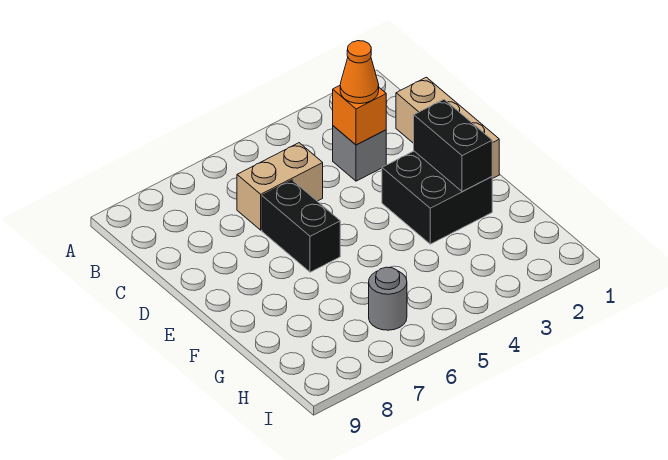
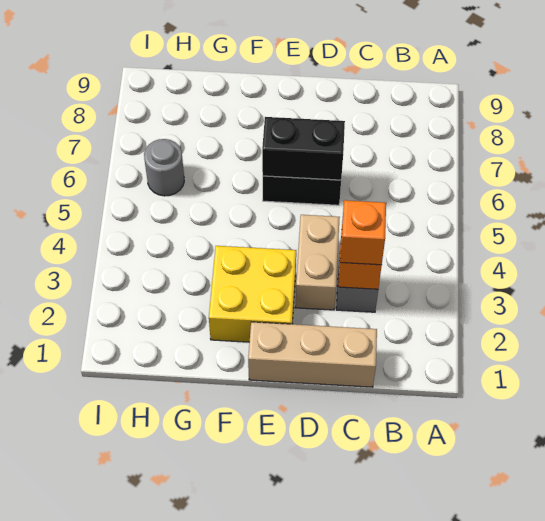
orange cone C3 level 3 -> orange brick C3 level 3
tan brick C5:C6 level 1 -> tan brick D3:D4 level 1
black brick E2:F3 level 1 -> yellow brick E2:F3 level 1
black brick E2:F2 level 2 -> black brick D6:E6 level 2

